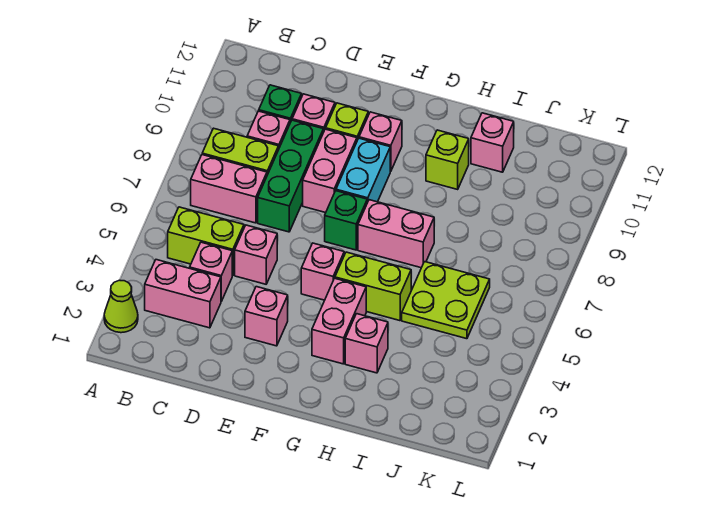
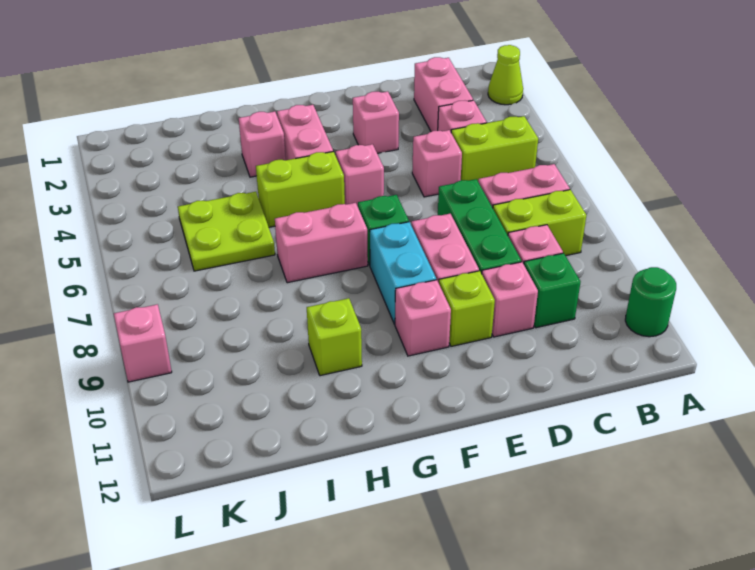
none -> green round brick A11 level 1
pink brick B3:C3 level 1 -> pink brick C2:C3 level 1
pink brick I11 level 1 -> pink brick L9 level 1

